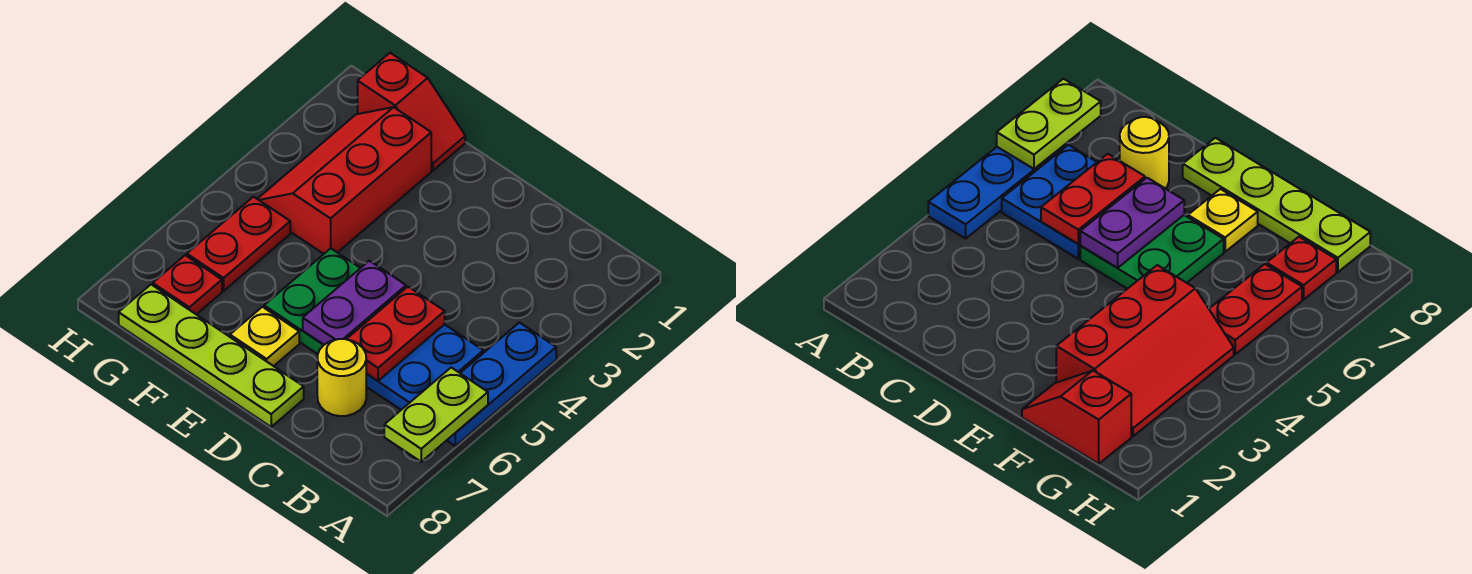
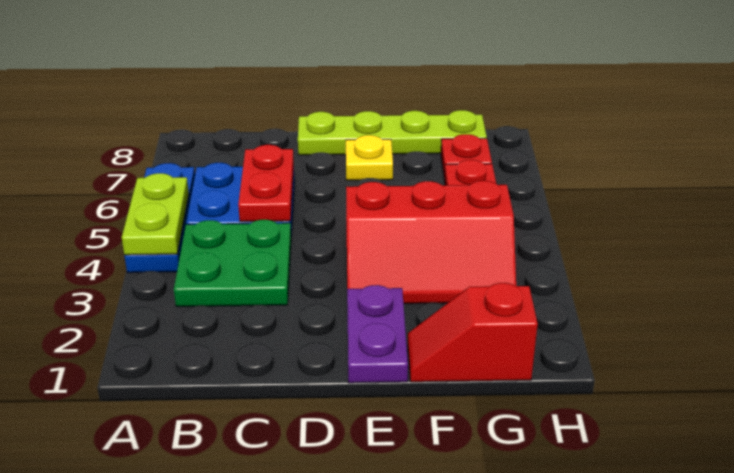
lime plate A6:A7 level 2 -> lime plate A4:A5 level 2
yellow round brick C7 level 1 -> none
green plate D5:E6 level 1 -> green plate B3:C4 level 1
purple plate D5:D6 level 2 -> purple plate E1:E2 level 1
red slope F2:G4 level 1 top F -> red slope E3:G4 level 1 top 4

